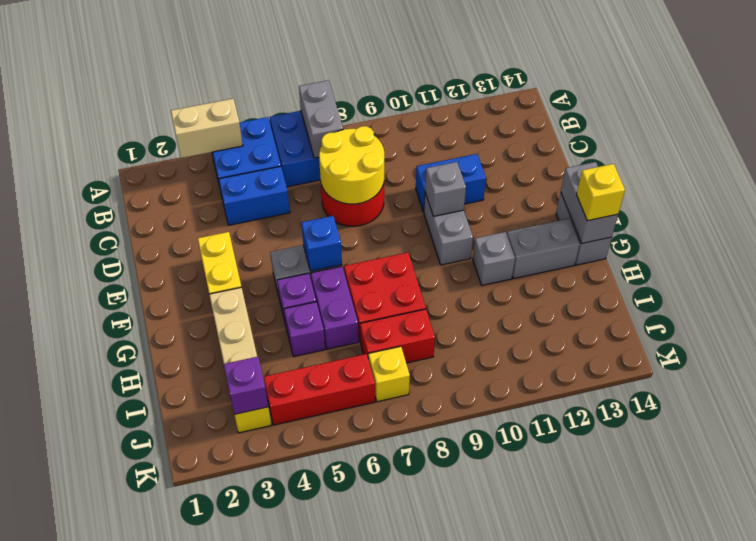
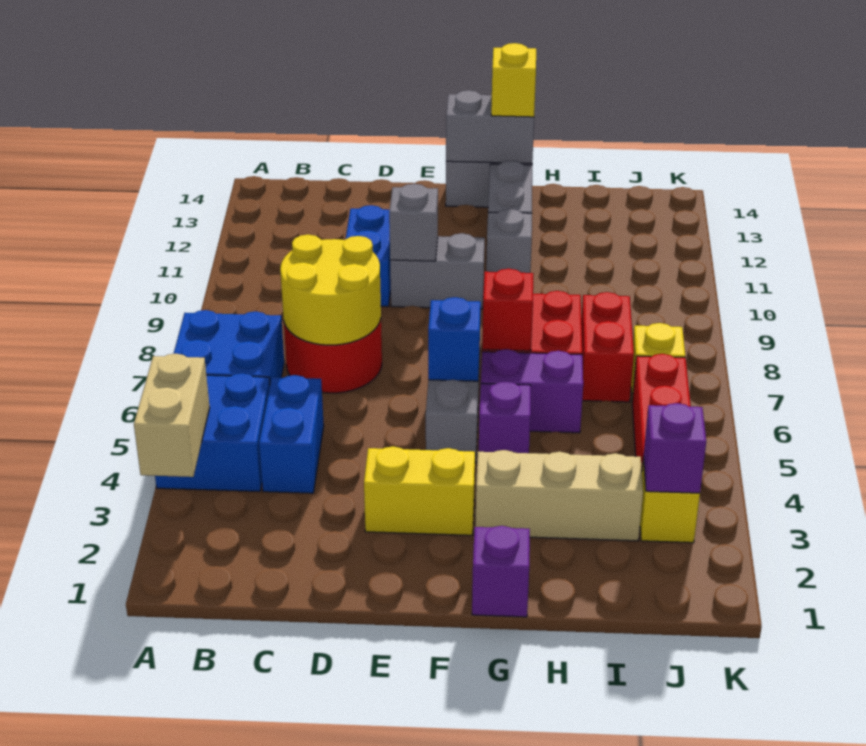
grey brick A7:B7 level 2 -> none
none -> red brick G7 level 2
purple brick H5 level 1 -> purple brick G1 level 1

